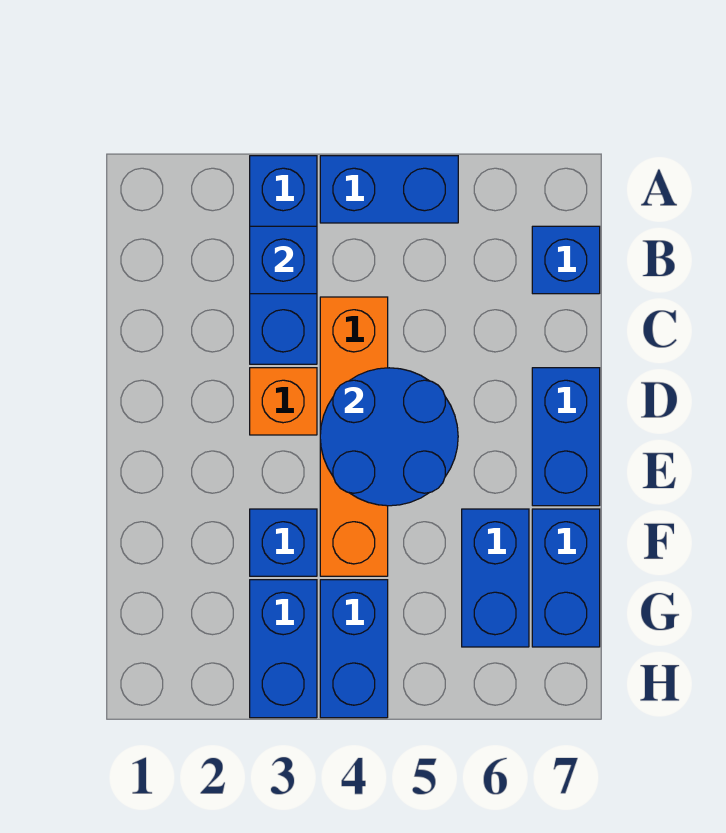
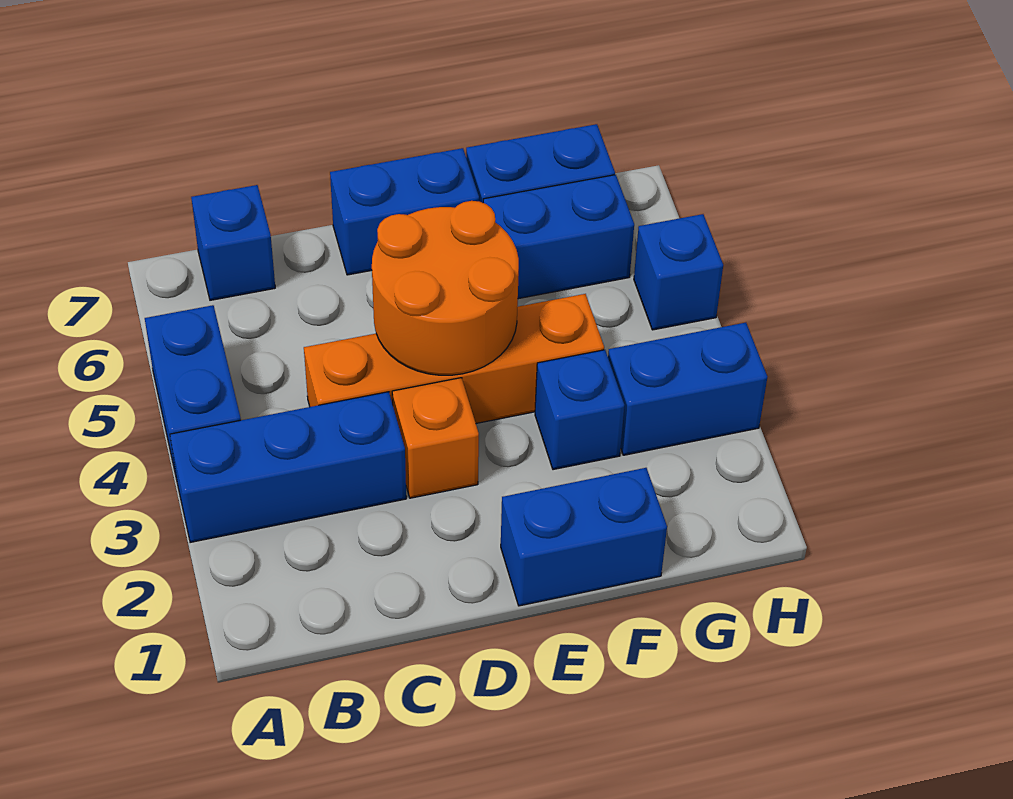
blue brick B3 level 2 -> blue brick H5 level 1
blue round brick D4:E5 level 2 -> orange round brick D4:E5 level 2
blue brick G4:H4 level 1 -> blue brick E1:F1 level 1

